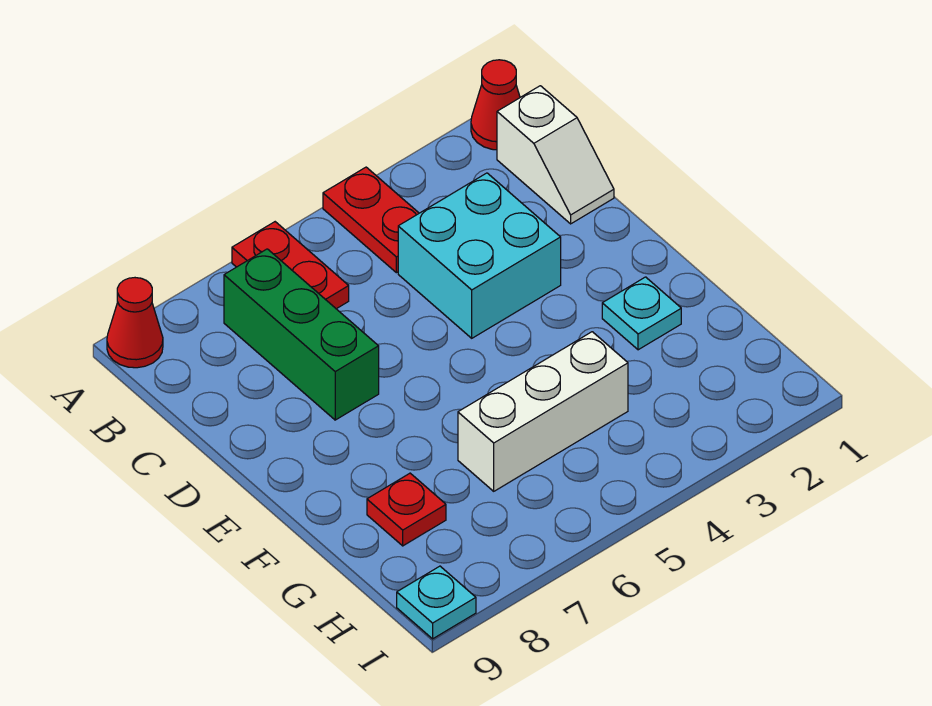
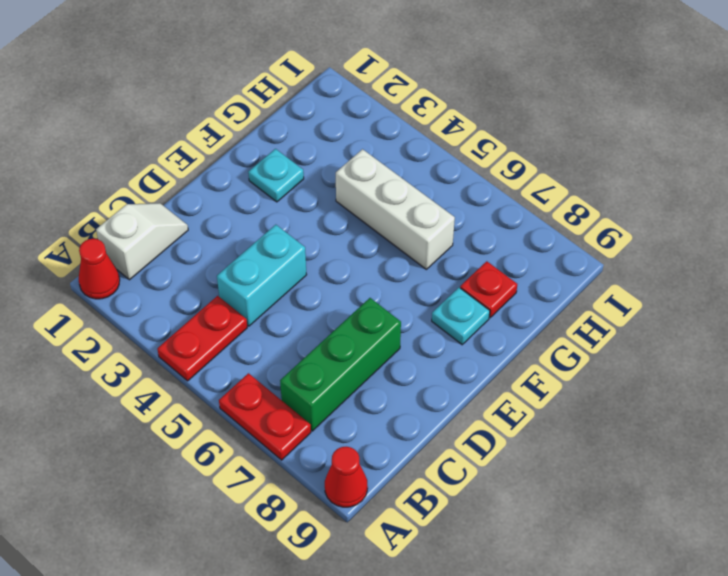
red plate A6:B6 level 1 -> red plate A6:A7 level 1
cyan brick C3:D4 level 1 -> cyan brick C4:D4 level 1
cyan plate I9 level 1 -> cyan plate F8 level 1

